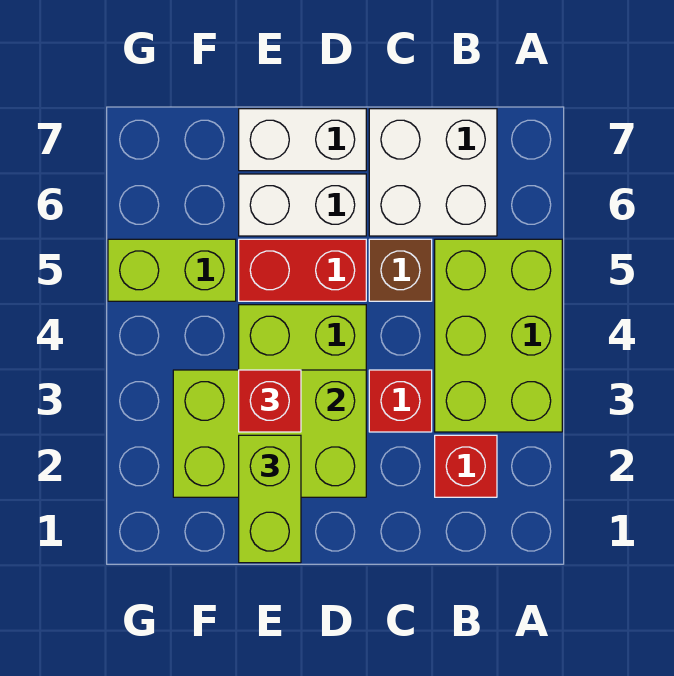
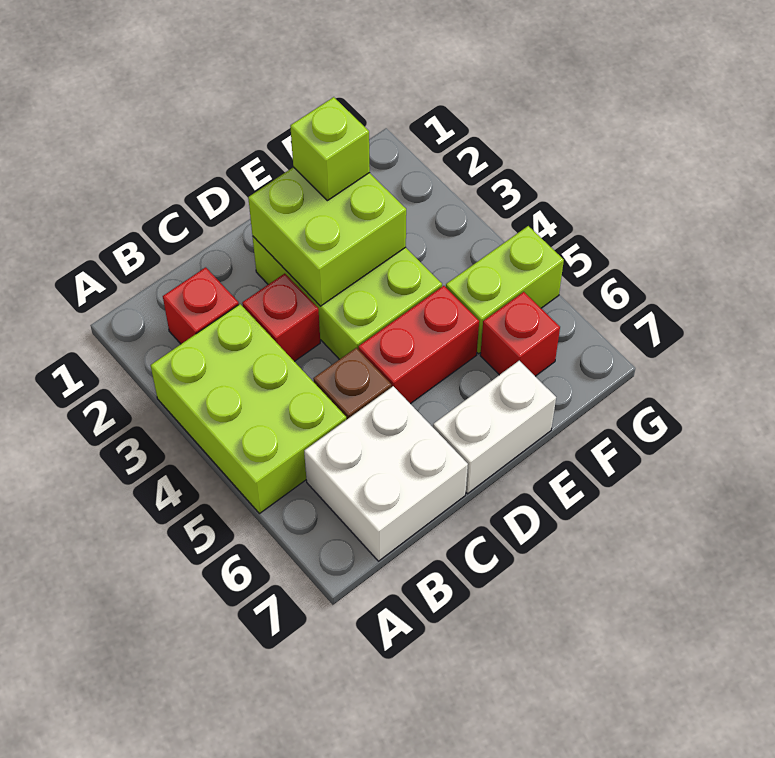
lime brick D2:F3 level 2 -> lime brick D2:E3 level 2
white brick D6:E6 level 1 -> none
lime brick E1:E2 level 3 -> lime brick E2 level 3
red brick E3 level 3 -> red brick F6 level 1

